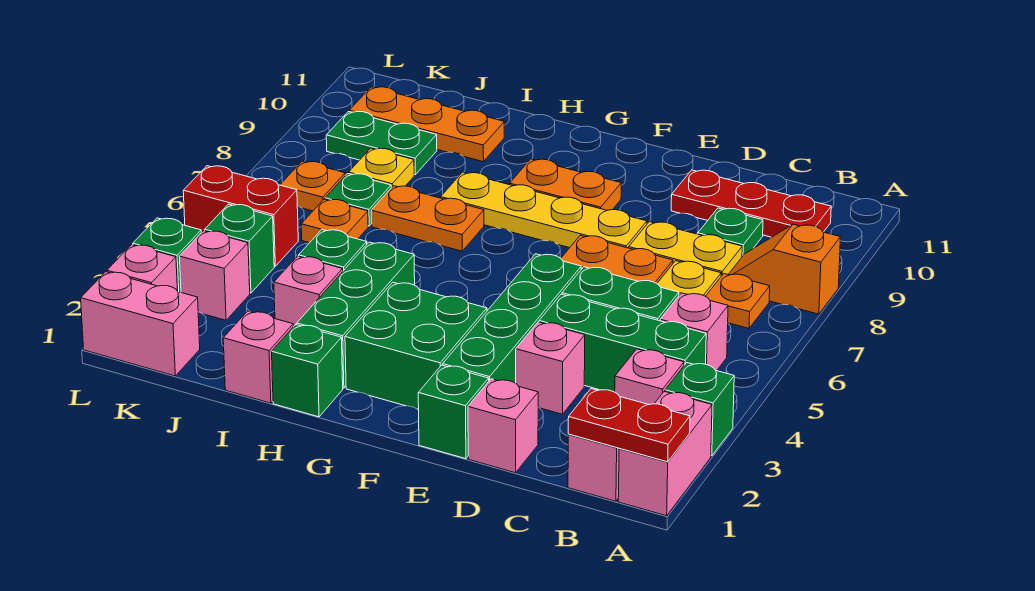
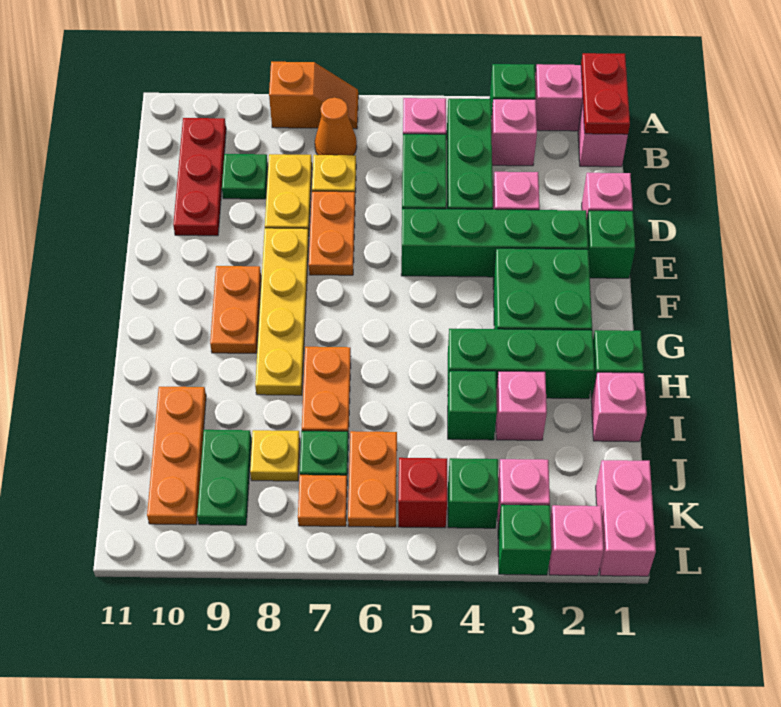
orange slope A8:B8 level 1 top A -> orange slope A7:A8 level 1 top 8
orange plate B7 level 1 -> orange cone B7 level 1
orange plate J6 level 1 -> orange plate J6:K6 level 1
red brick K5:L5 level 1 -> red brick K5 level 1

